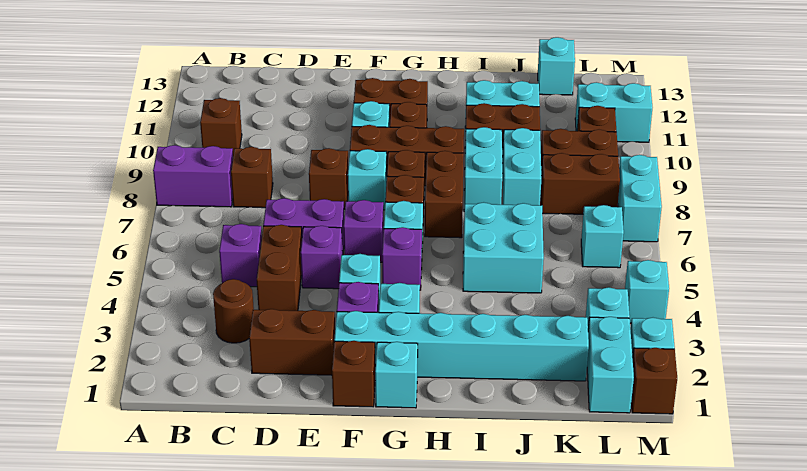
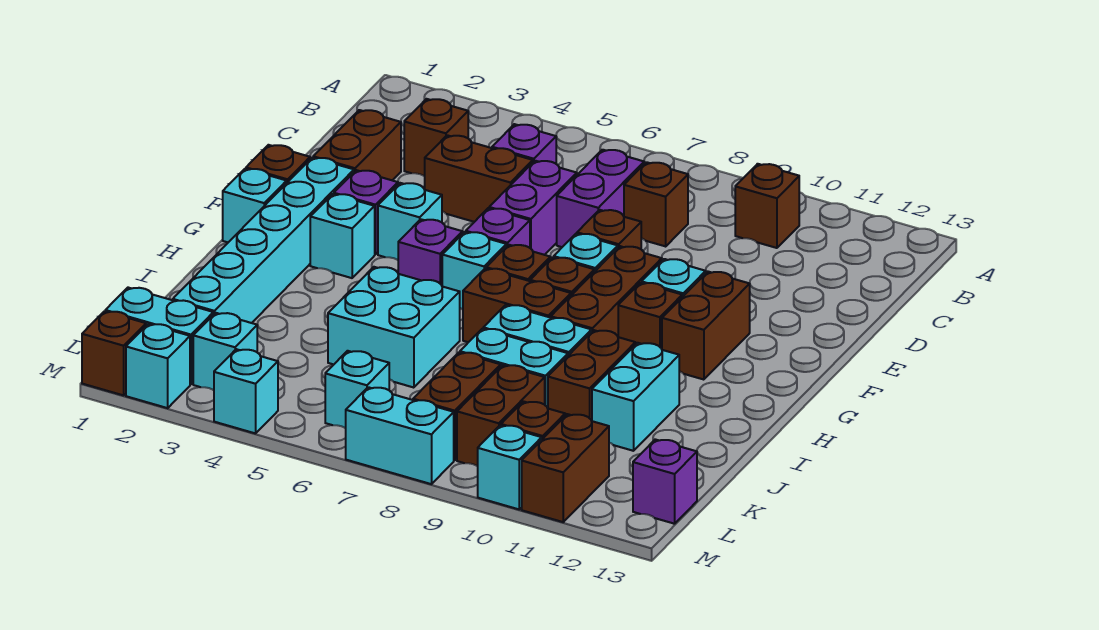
purple brick A8:B8 level 1 -> purple brick C7:D7 level 1
brown round brick C3 level 1 -> brown brick C3 level 1
purple brick E5 level 1 -> purple brick L13 level 1
cyan brick K13 level 1 -> cyan brick M10 level 1
cyan brick L11:M11 level 1 -> brown brick L11:M11 level 1

